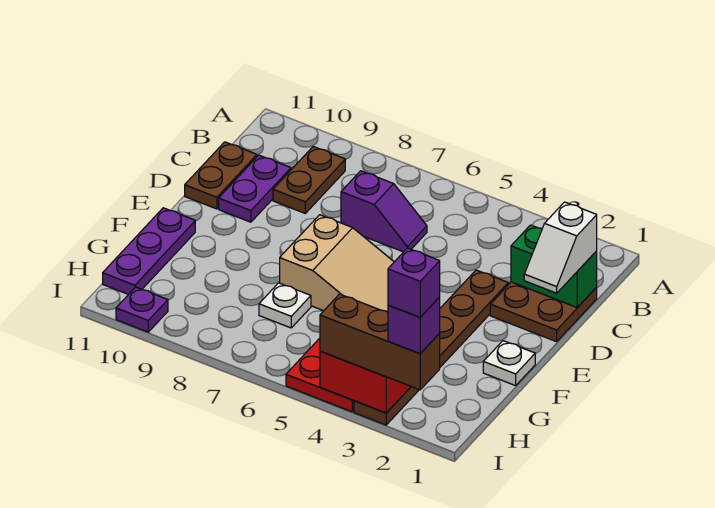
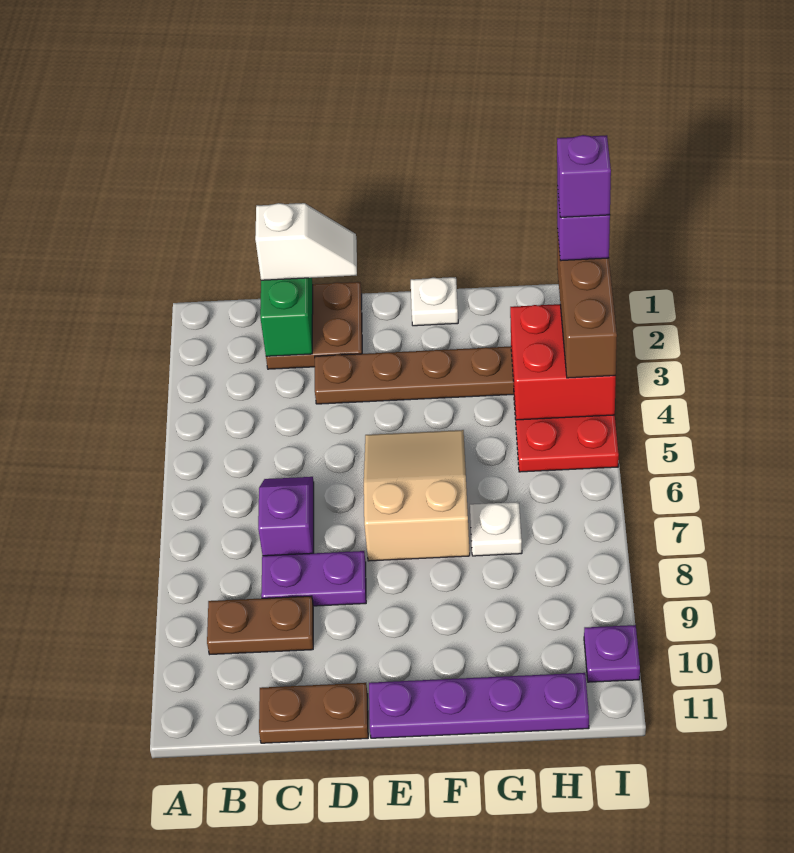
purple plate C10:D10 level 1 -> purple plate C8:D8 level 1
purple plate F11:H11 level 1 -> purple plate E11:H11 level 1

